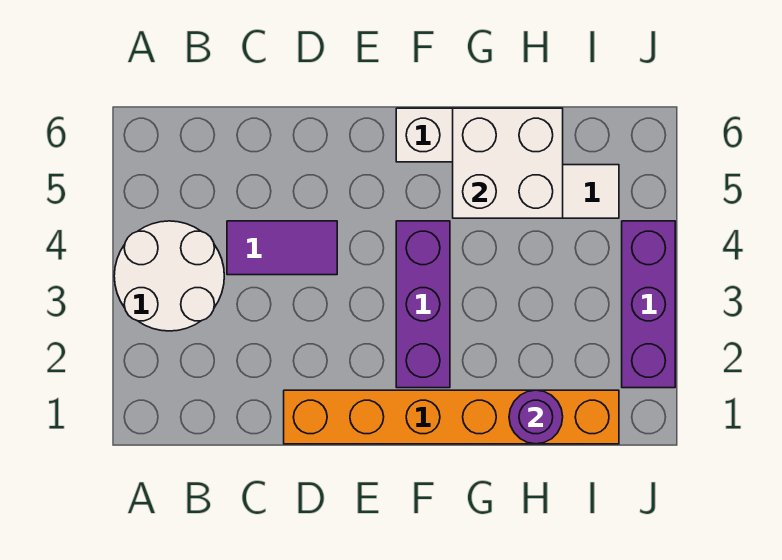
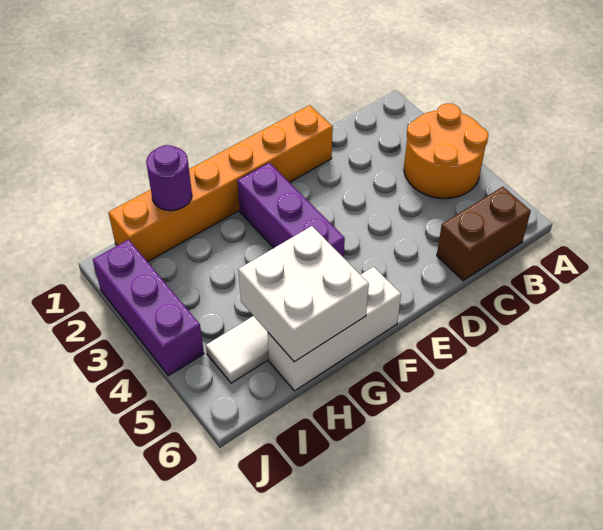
white round brick A3:B4 level 1 -> orange round brick A3:B4 level 1
none -> brown brick B6:C6 level 1
purple tile C4:D4 level 1 -> none

